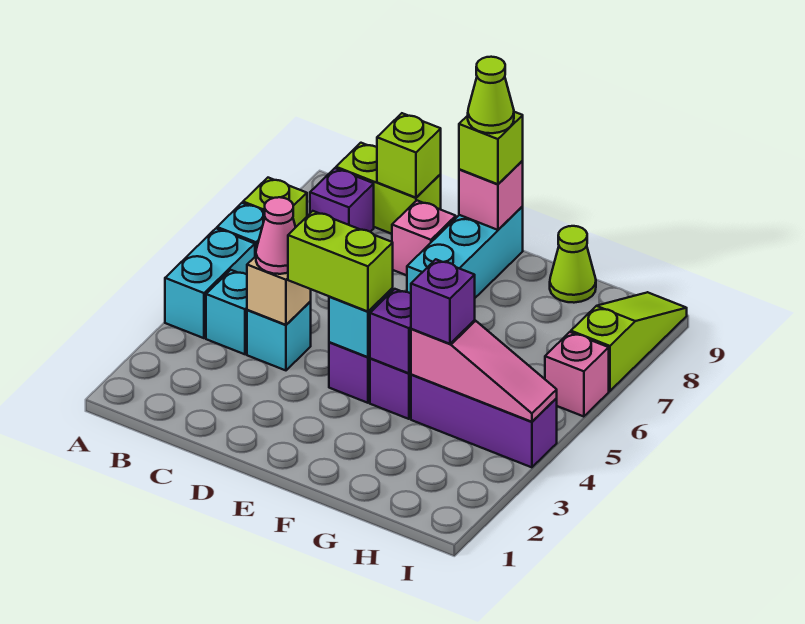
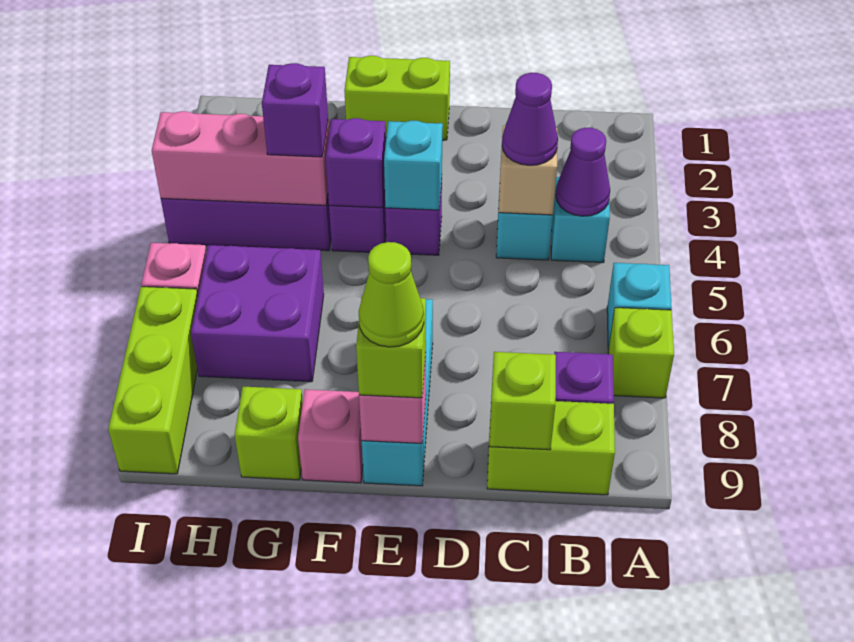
cyan brick A4:A5 level 1 -> none
none -> purple cone B4 level 2
pink cone C4 level 3 -> purple cone C4 level 3
lime brick D4:E4 level 3 -> lime brick E1:F1 level 1
pink brick D8 level 1 -> pink brick F9 level 1
pink slope G4:I4 level 2 top G -> pink brick G4:I4 level 2
none -> purple brick G6:H7 level 1
lime cone G9 level 1 -> lime brick G9 level 1
lime slope I7:I9 level 1 top 7 -> lime brick I7:I9 level 1

